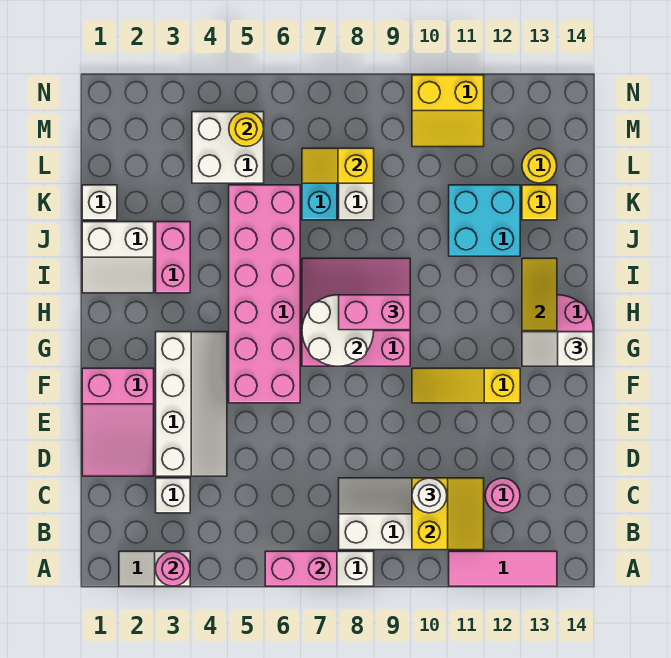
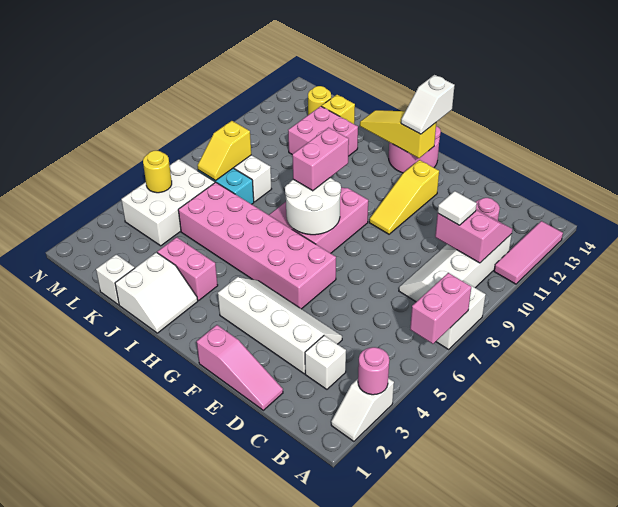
yellow slope B10:C11 level 2 top 10 -> pink slope B10:C11 level 2 top 10
white round brick C10 level 3 -> white tile C10 level 3
pink slope D1:F2 level 1 top F -> pink slope D1:F1 level 1 top F
cyan brick J11:K12 level 1 -> pink brick J11:K12 level 1
white brick L4:M5 level 1 -> white brick L4:M6 level 1
yellow slope M10:N11 level 1 top N -> none

